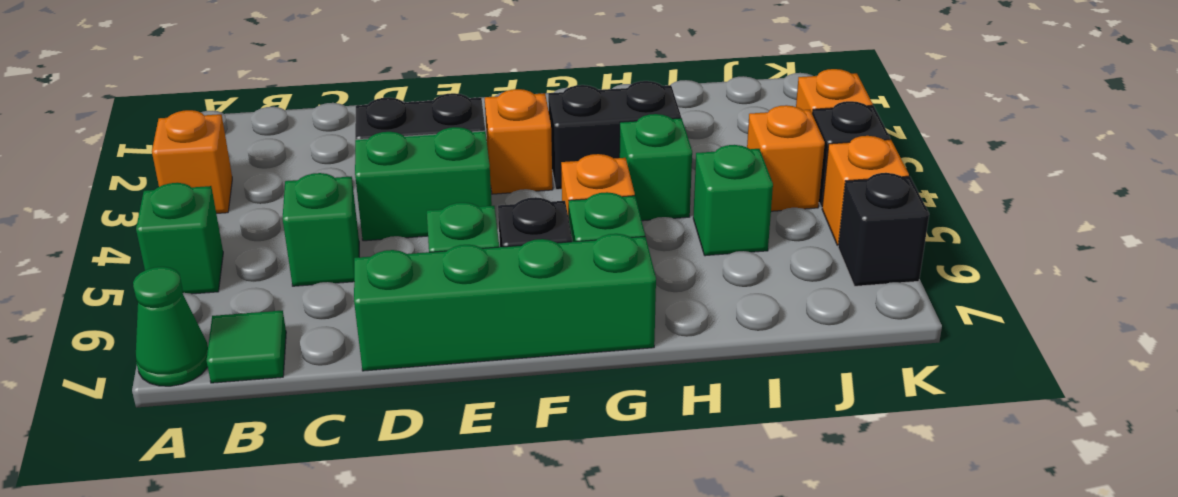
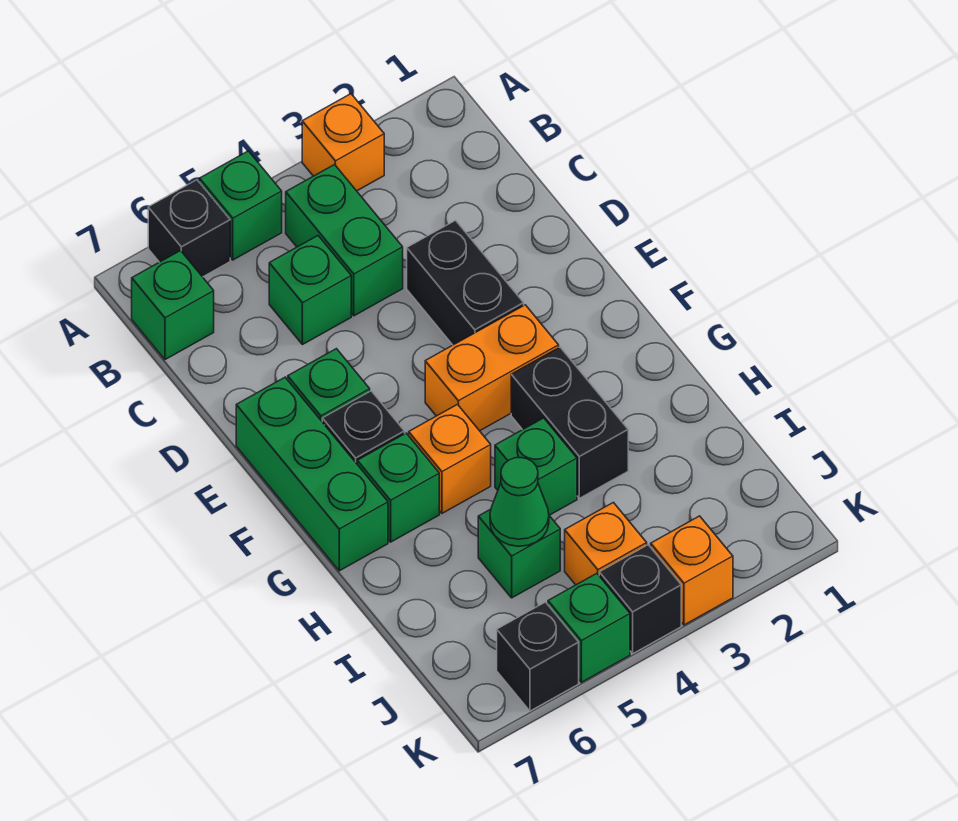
none -> black brick A6 level 1
green cone A7 level 1 -> green cone I5 level 2
green tile B7 level 1 -> green brick B7 level 1
green brick D4:E4 level 1 -> green brick B4:C4 level 1
green brick D7:G7 level 1 -> green brick E7:G7 level 1
orange brick F3 level 1 -> orange brick F3:F4 level 1
orange brick K5 level 1 -> green brick K5 level 1

